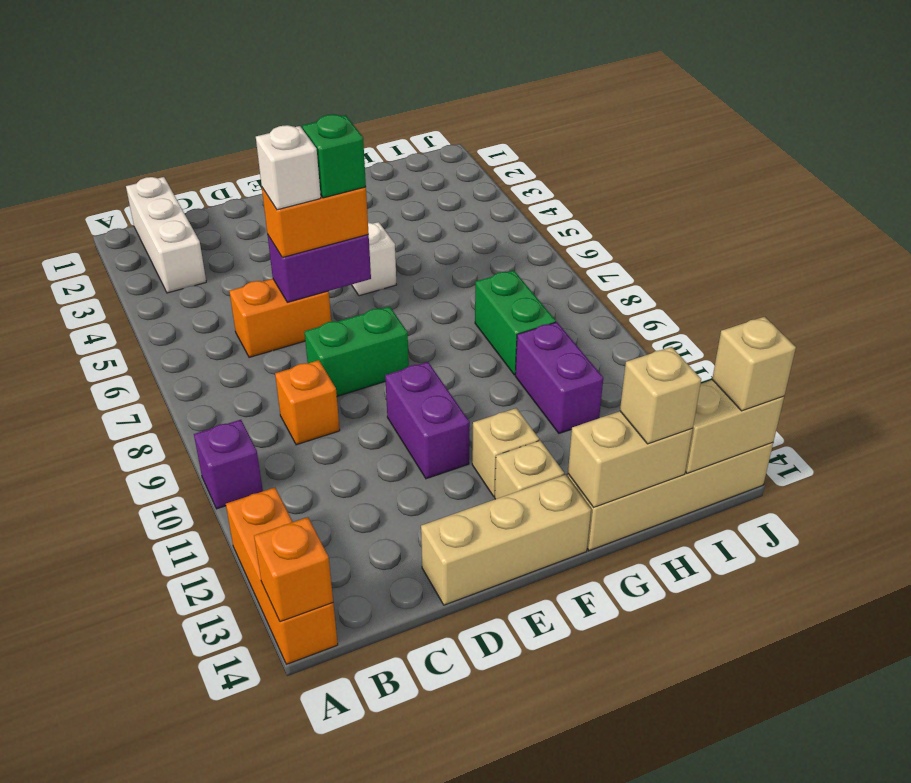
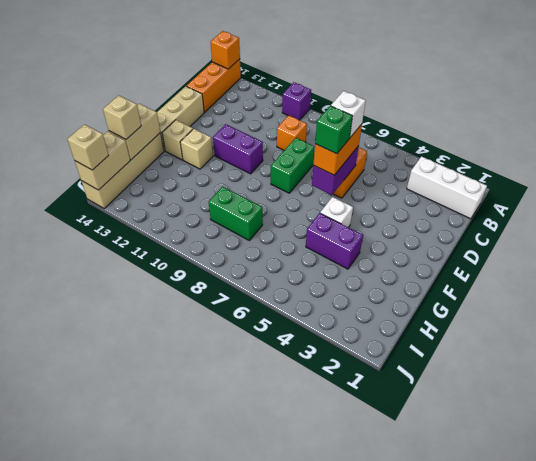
orange brick A12:A14 level 1 -> orange brick A14:C14 level 1
purple brick H10:H11 level 1 -> purple brick G4:G5 level 1

